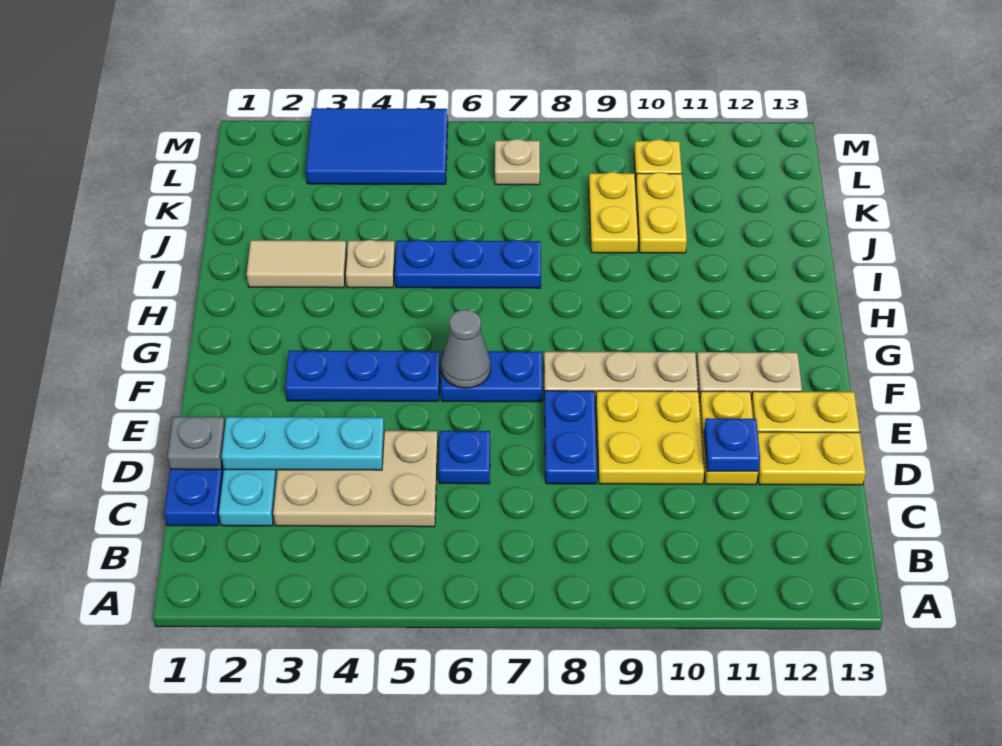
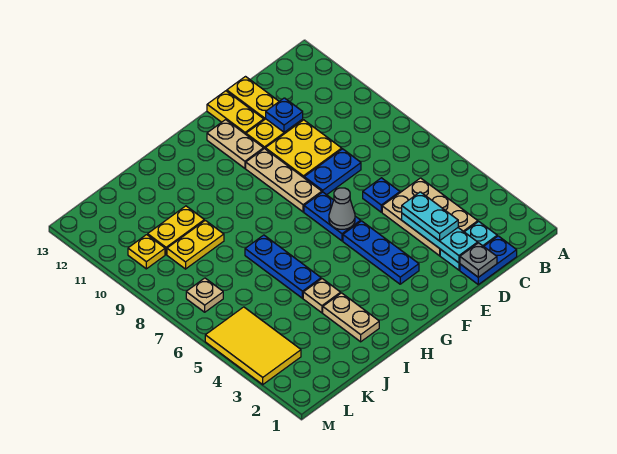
none -> cyan plate D3:D4 level 3
tan tile I2:I3 level 1 -> tan plate I2:I3 level 1
blue tile L3:M5 level 1 -> yellow tile L3:M5 level 1

